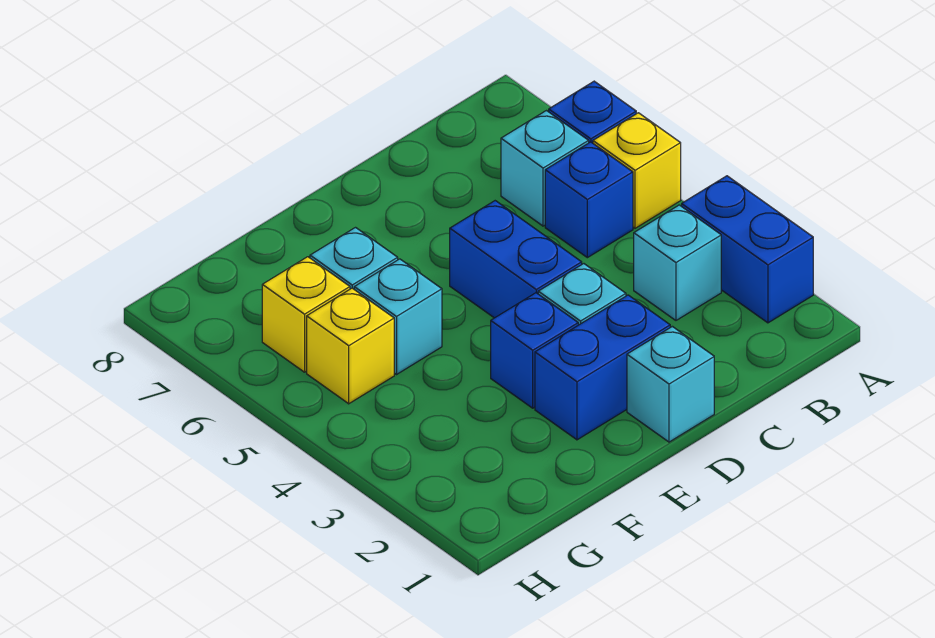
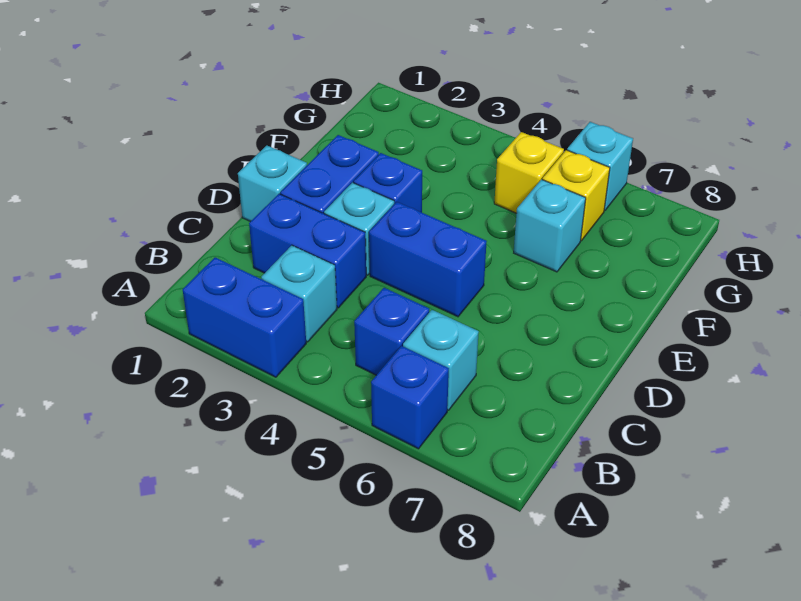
yellow brick A5 level 1 -> none
none -> blue brick C2:C3 level 1
cyan brick F5 level 1 -> cyan brick H6 level 1

